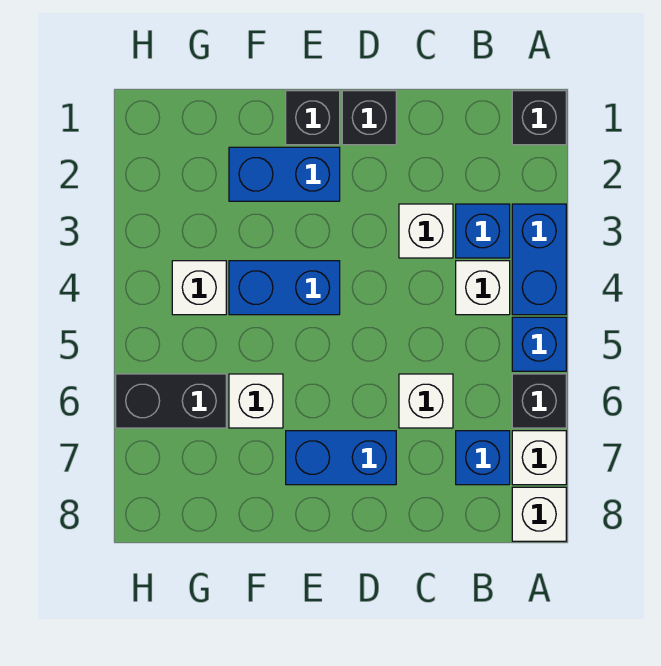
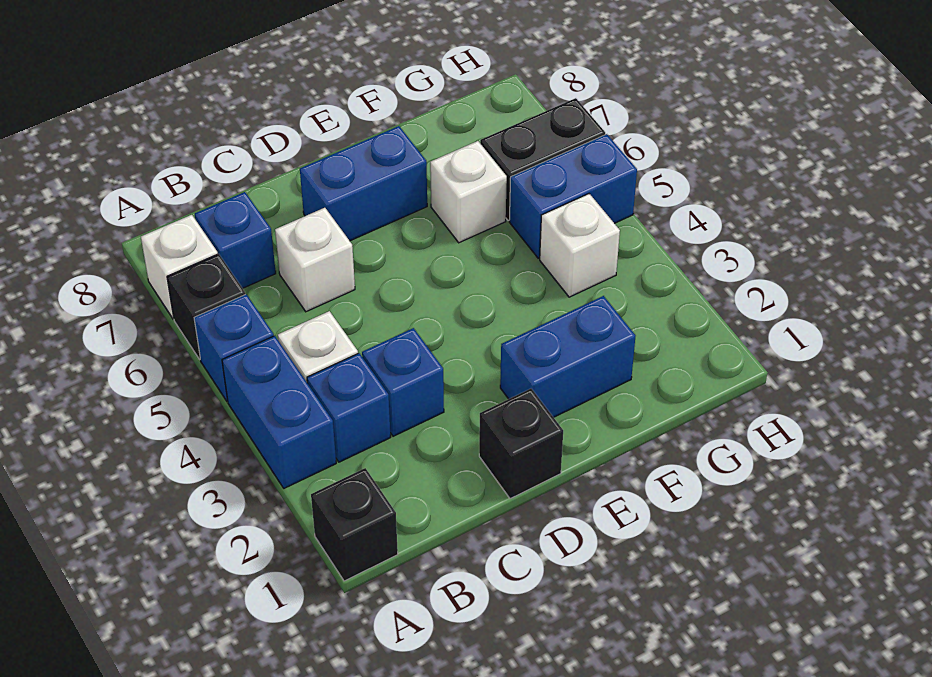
white brick A8 level 1 -> none
white brick C3 level 1 -> blue brick C3 level 1
black brick E1 level 1 -> none
blue brick E4:F4 level 1 -> blue brick G5:H5 level 1

